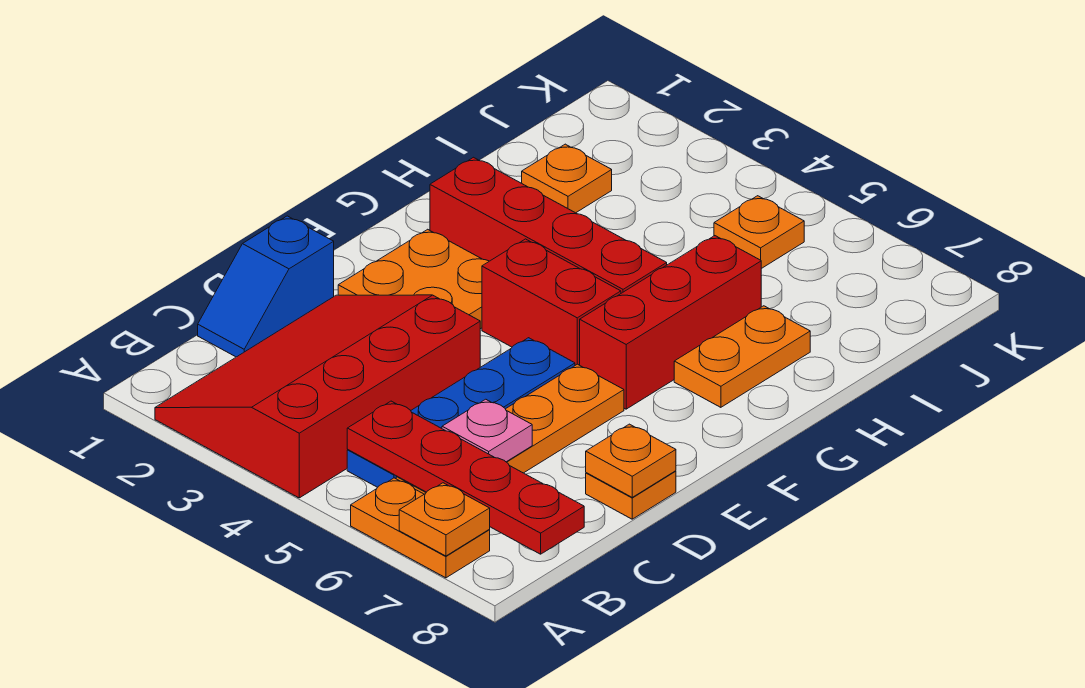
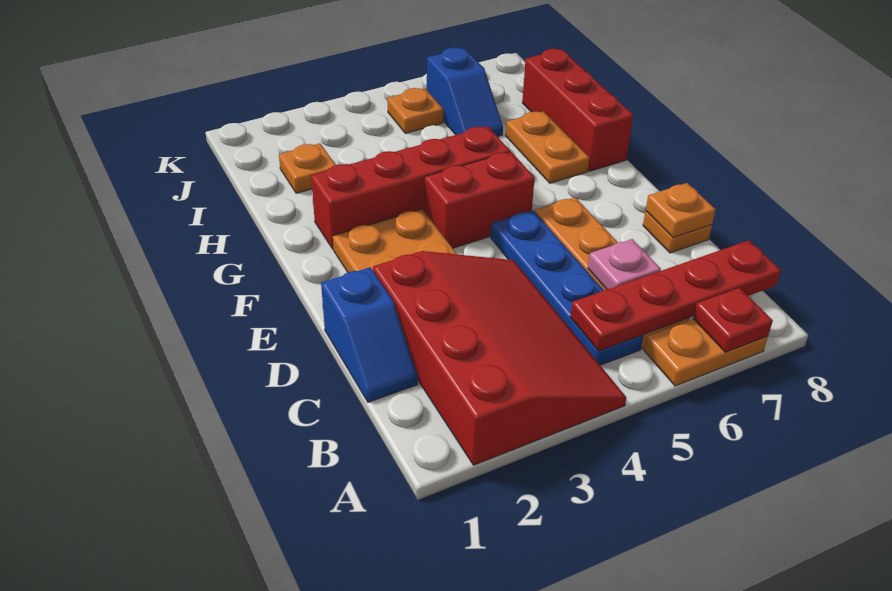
red slope A2:D4 level 1 top 4 -> red slope A2:D4 level 1 top 2
orange plate A7 level 2 -> red plate A7 level 2
red brick F6:H6 level 1 -> red brick G8:I8 level 1
none -> blue slope I6:J6 level 1 top J

